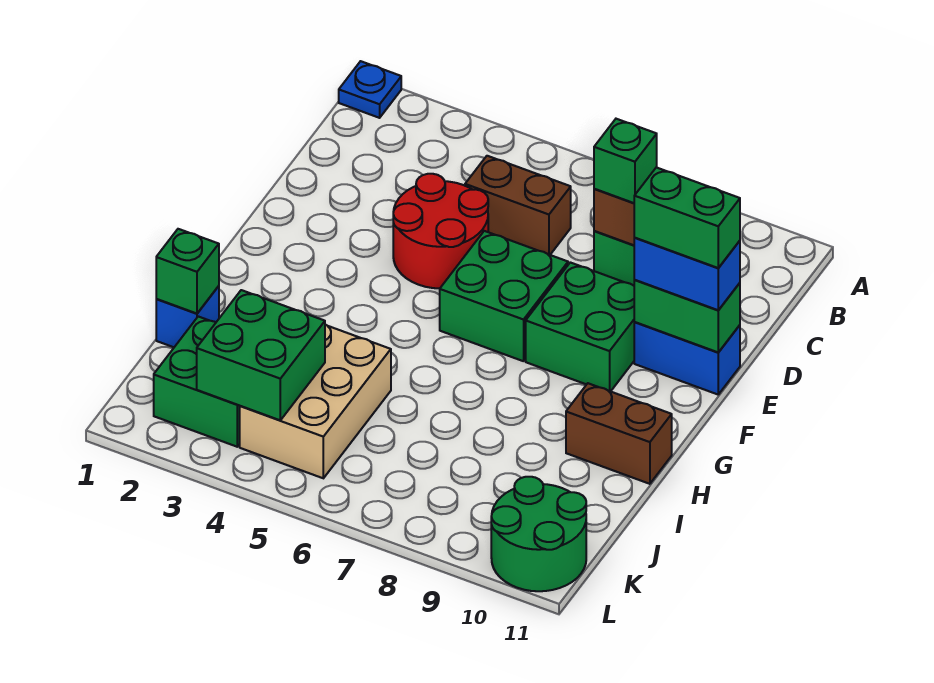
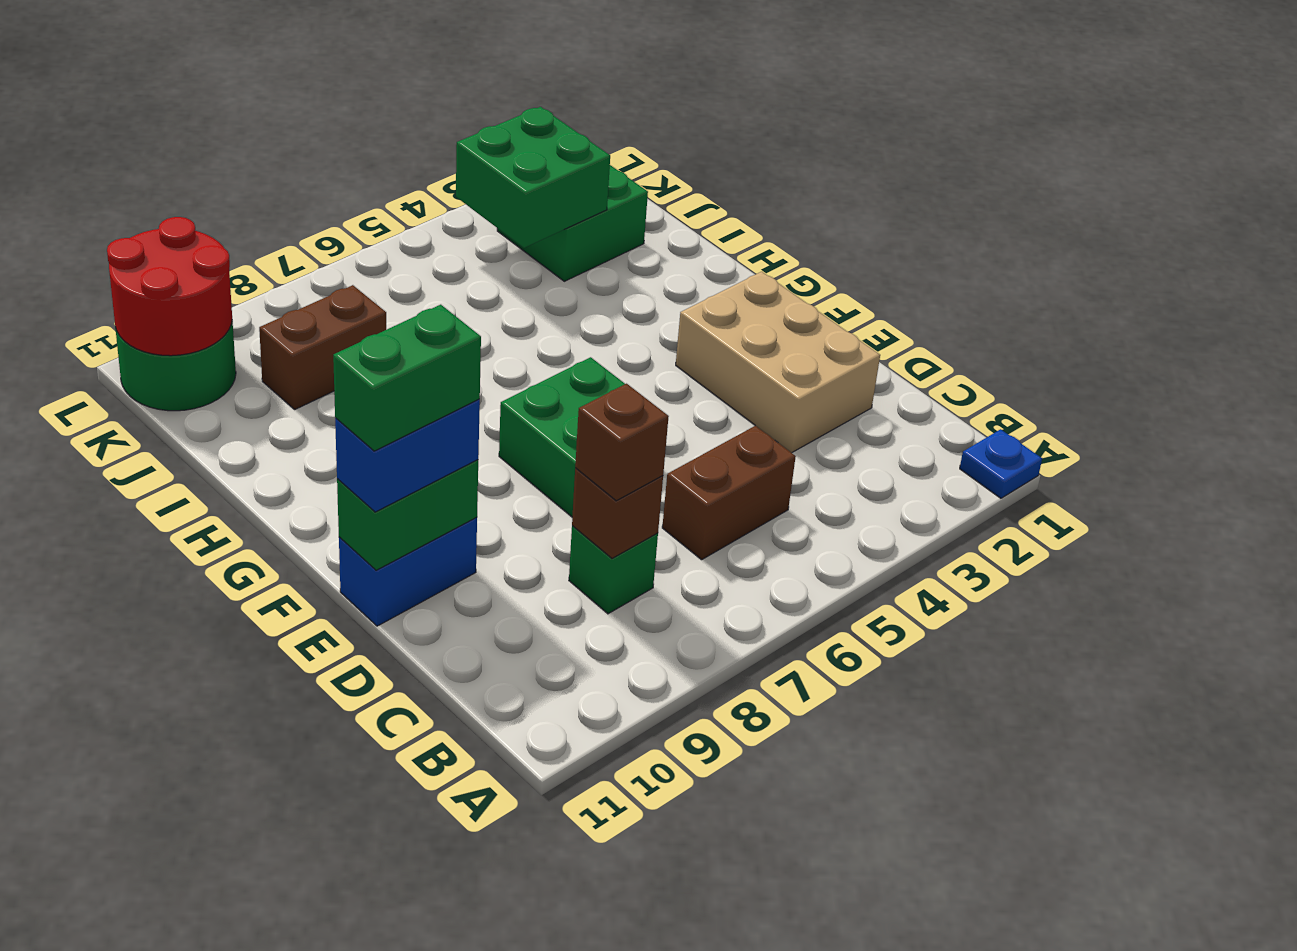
green brick C8 level 3 -> brown brick C8 level 3
red round brick D4:E5 level 1 -> red round brick K10:L11 level 2
green brick E8:F9 level 1 -> none
brown brick H10:H11 level 1 -> brown brick J8:J9 level 1
blue brick I1 level 1 -> none
green brick I1 level 2 -> none
tan brick I4:K5 level 1 -> tan brick D2:F3 level 1

